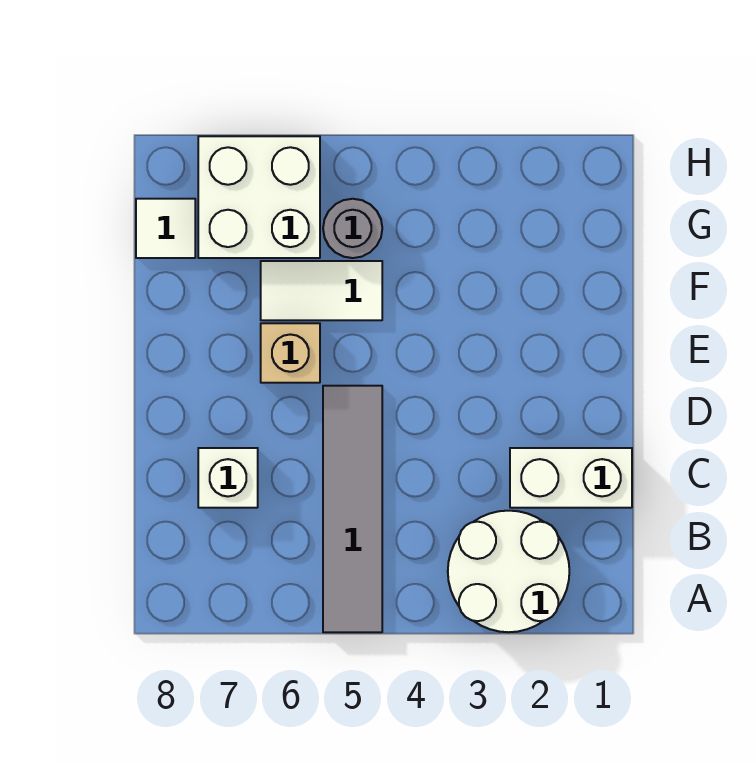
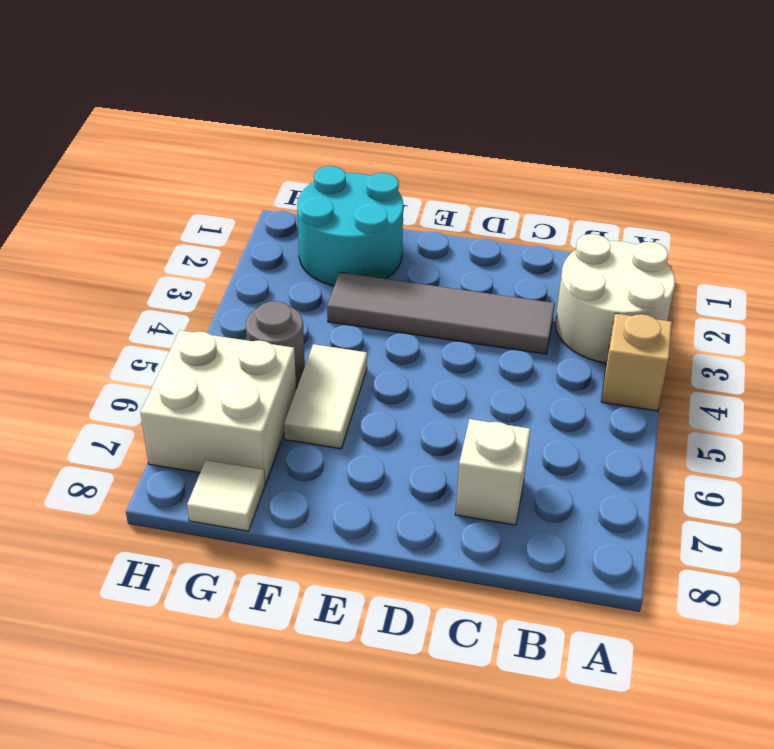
grey tile A5:D5 level 1 -> grey tile C3:F3 level 1
white brick C1:C2 level 1 -> none
tan brick E6 level 1 -> tan brick A4 level 1
none -> cyan round brick F1:G2 level 1

